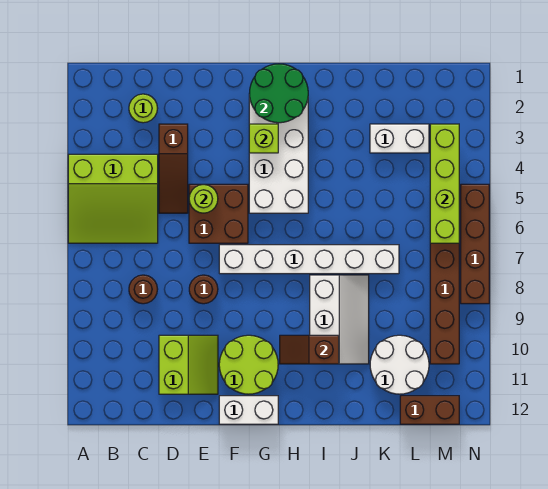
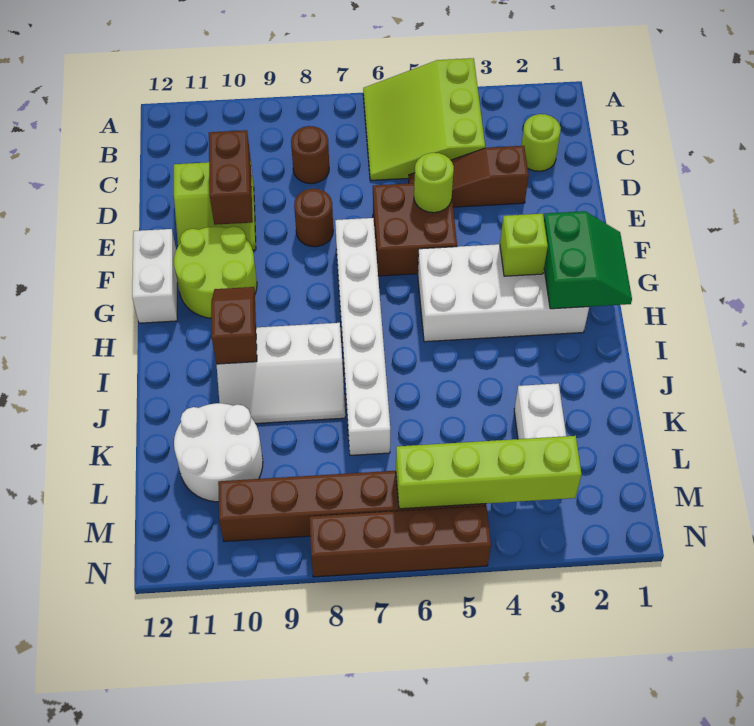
green round brick G1:H2 level 2 -> green slope G1:H2 level 2 top 2
brown brick L12:M12 level 1 -> brown brick D10:E10 level 2

